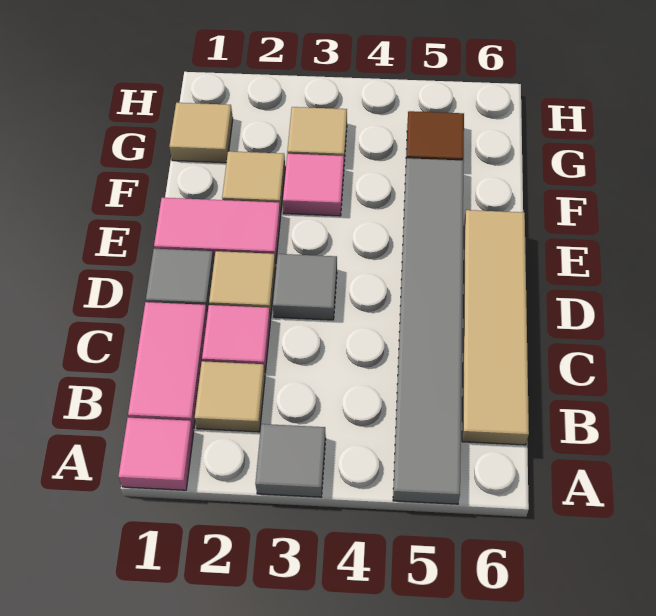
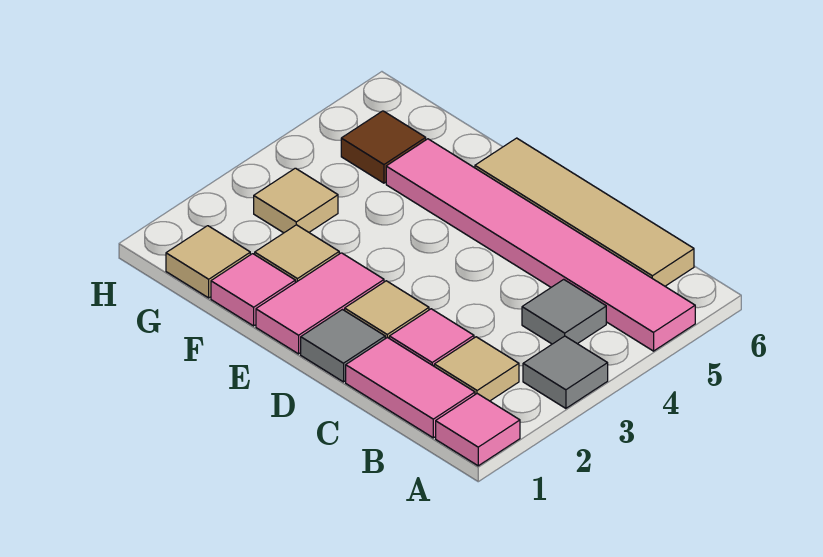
grey tile A5:F5 level 1 -> pink tile A5:F5 level 1
grey tile D3 level 1 -> grey tile B4 level 1
pink tile F3 level 1 -> pink tile F1 level 1

